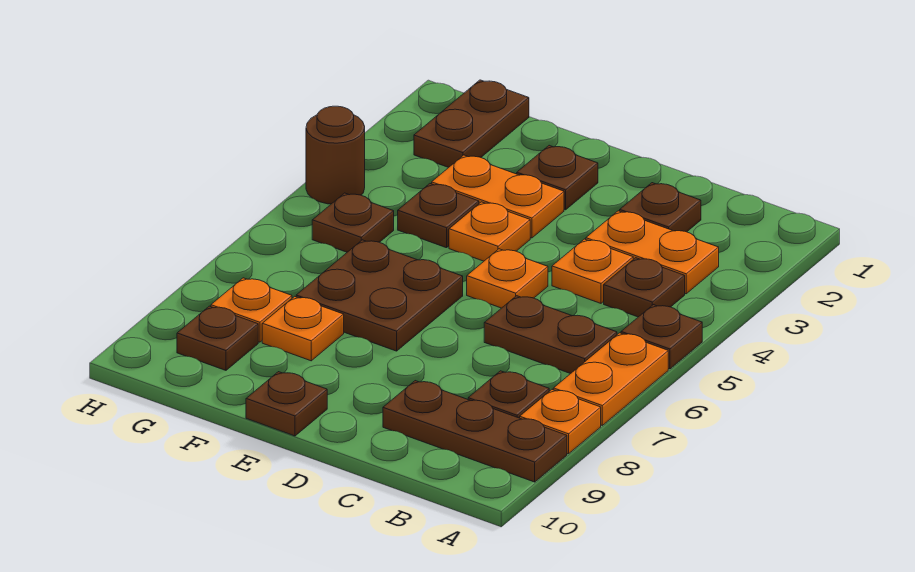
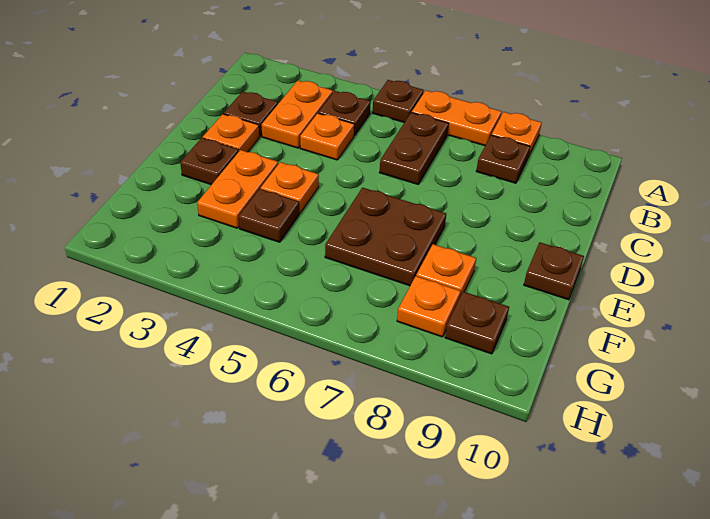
brown plate A9:C9 level 1 -> none
orange plate D5 level 1 -> orange plate D2 level 1
brown plate G1:G2 level 1 -> none
brown plate G5 level 1 -> none
brown round brick H4 level 1 -> none

